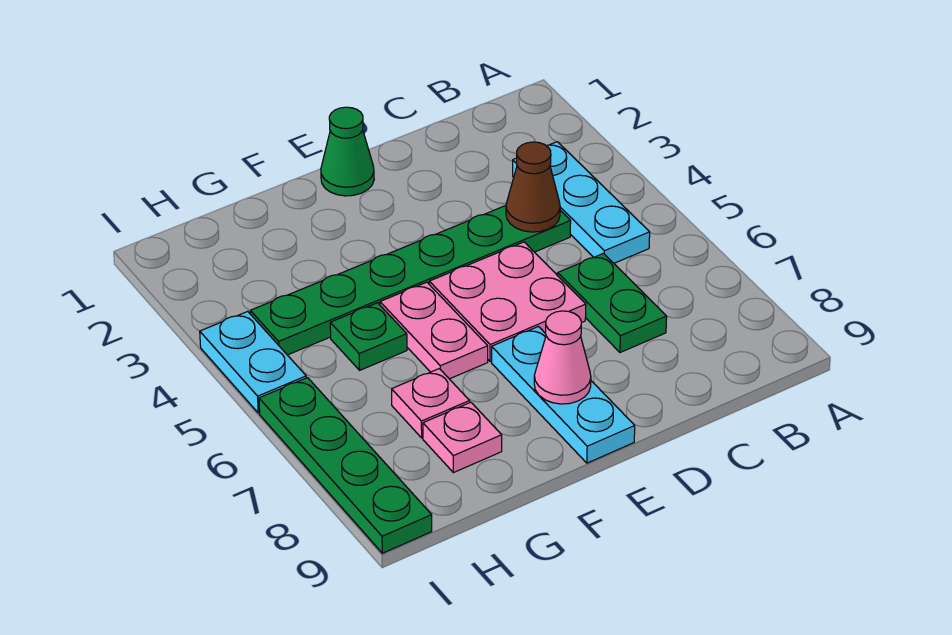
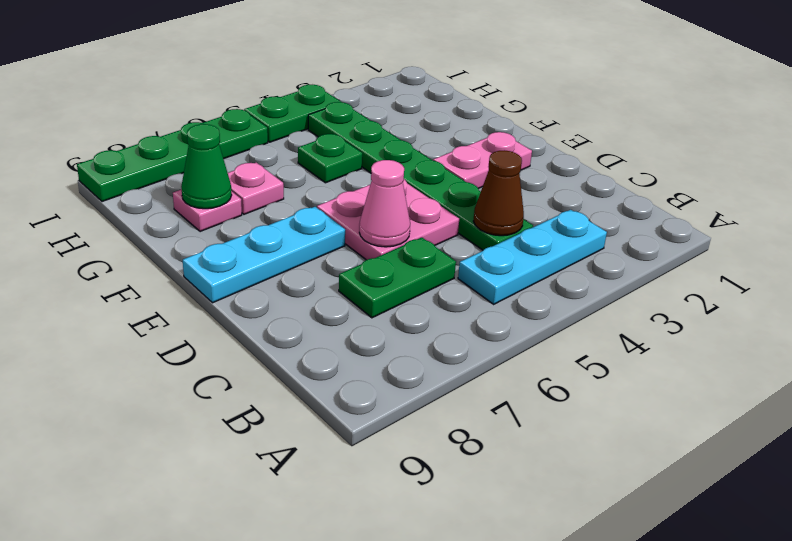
green cone E1 level 1 -> green cone G8 level 2
pink cone E8 level 2 -> pink cone D6 level 2
pink plate F5:F6 level 1 -> pink plate E2:E3 level 1
cyan plate I4:I5 level 1 -> green plate I4:I5 level 1

